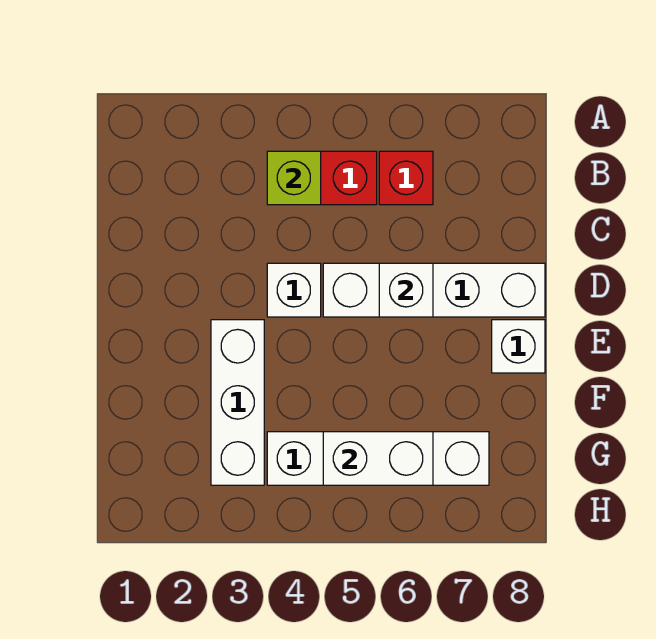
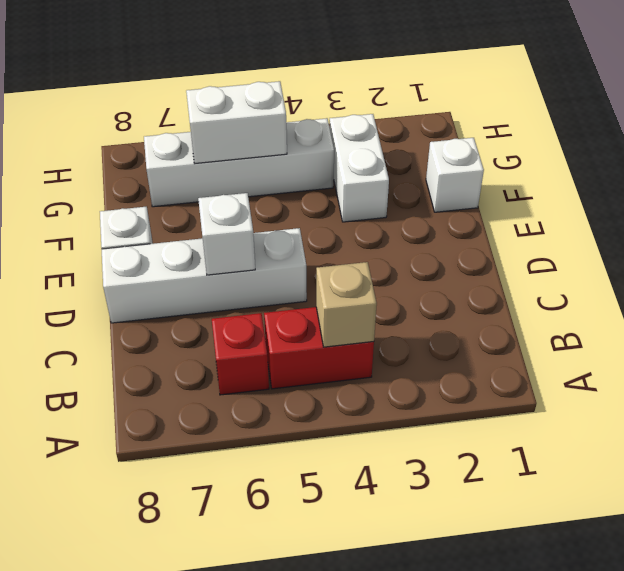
lime brick B4 level 2 -> tan brick B4 level 2
white brick D4 level 1 -> white brick F1 level 1
white brick E3:G3 level 1 -> white brick F3:G3 level 1

